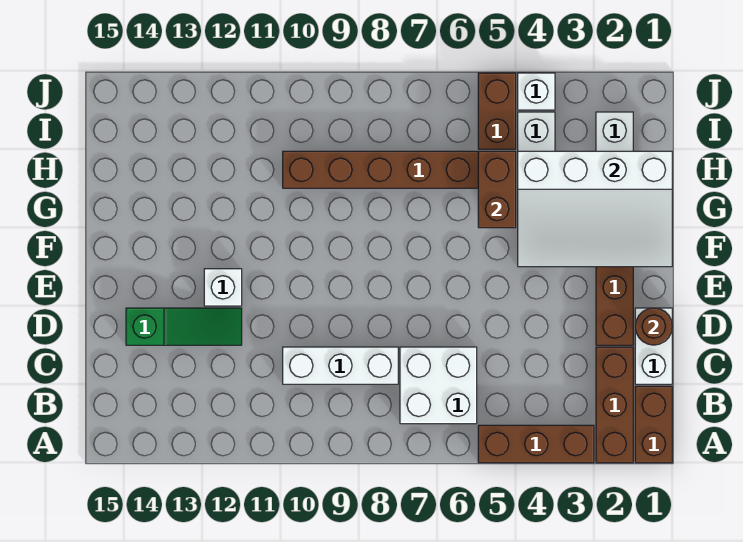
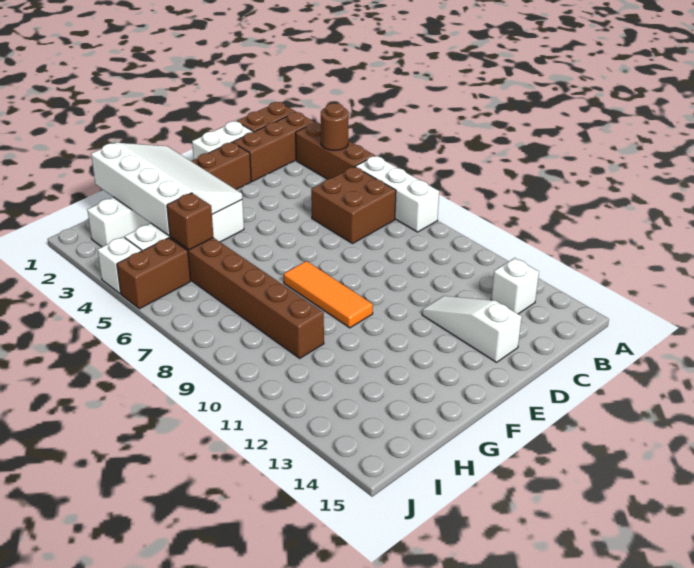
white brick B6:C7 level 1 -> brown brick B6:C7 level 1
white brick C8:C10 level 1 -> white brick A6:A8 level 1
brown round brick D1 level 2 -> brown round brick A4 level 2
green slope D12:D14 level 1 top 14 -> white slope D12:D14 level 1 top 14
white brick E12 level 1 -> white brick B13 level 1
none -> orange tile F8:F10 level 1
brown brick G5:H5 level 2 -> brown brick H5 level 2

